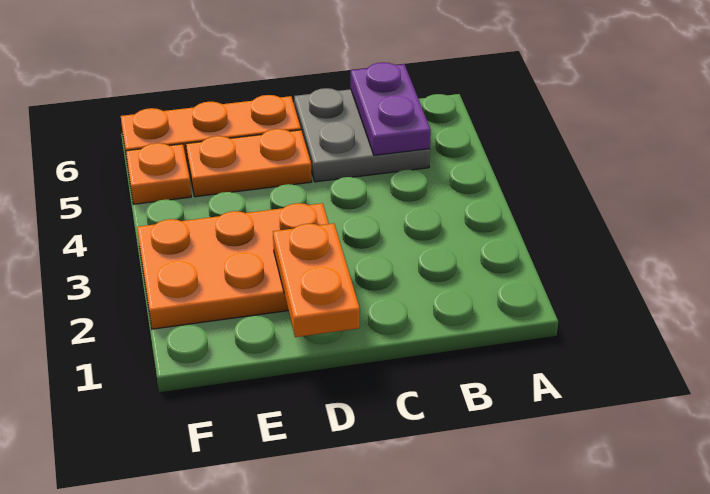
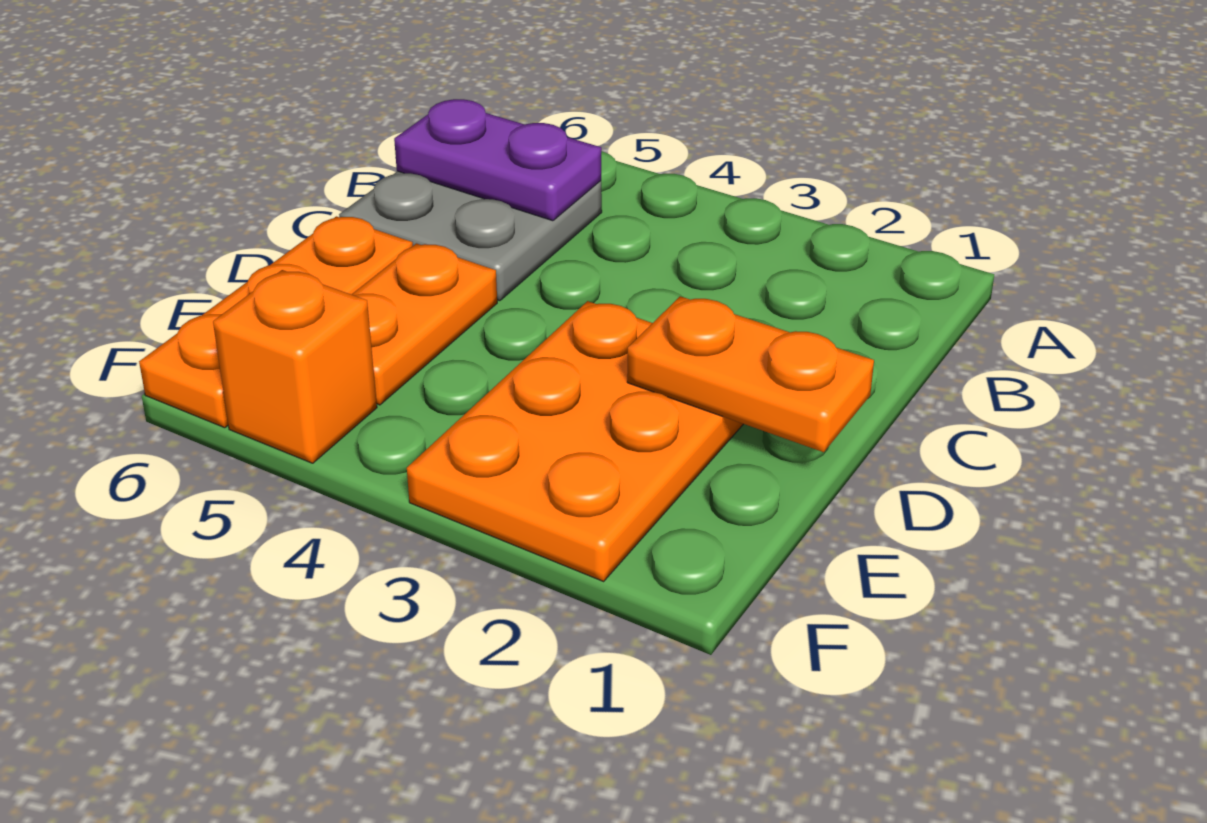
orange plate F5 level 1 -> orange brick F5 level 1

